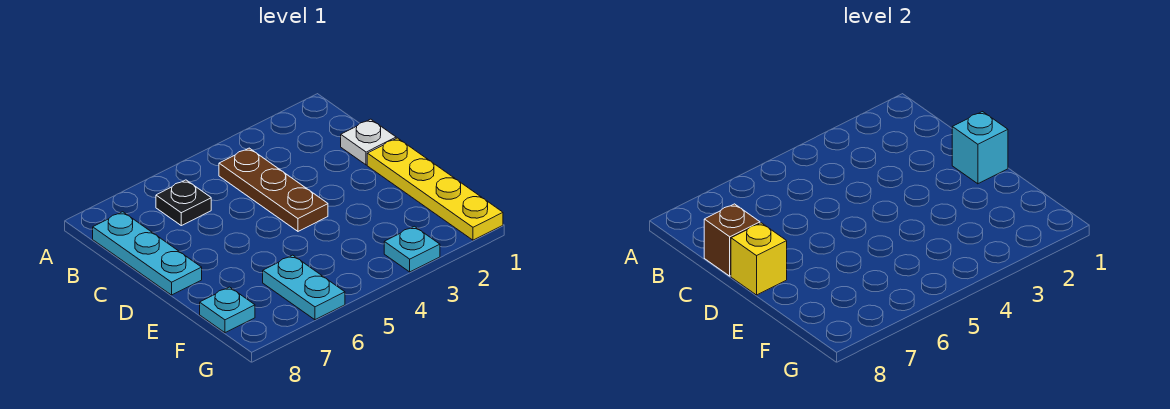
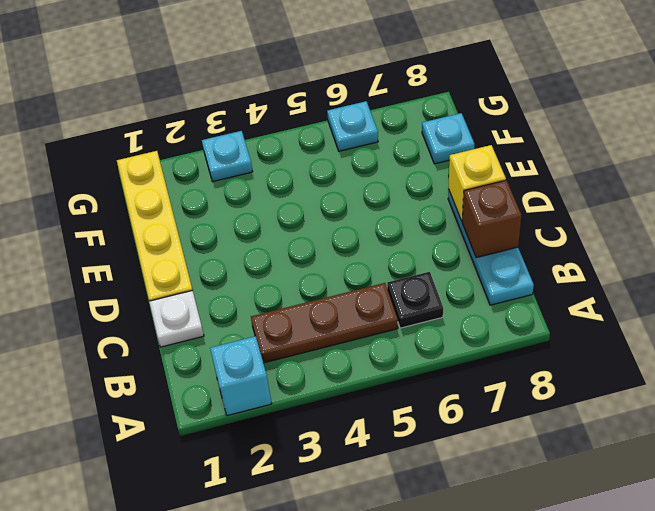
brown plate B4:D4 level 1 -> brown plate B3:B5 level 1
cyan brick D1 level 2 -> cyan brick A2 level 1
cyan plate F6:G6 level 1 -> cyan plate G6 level 1

